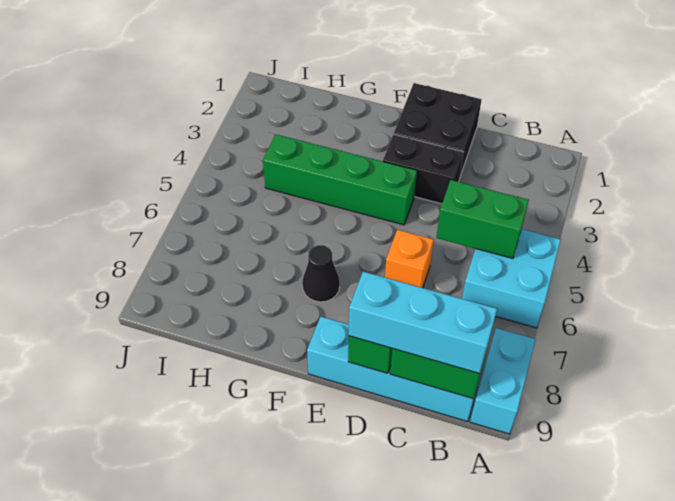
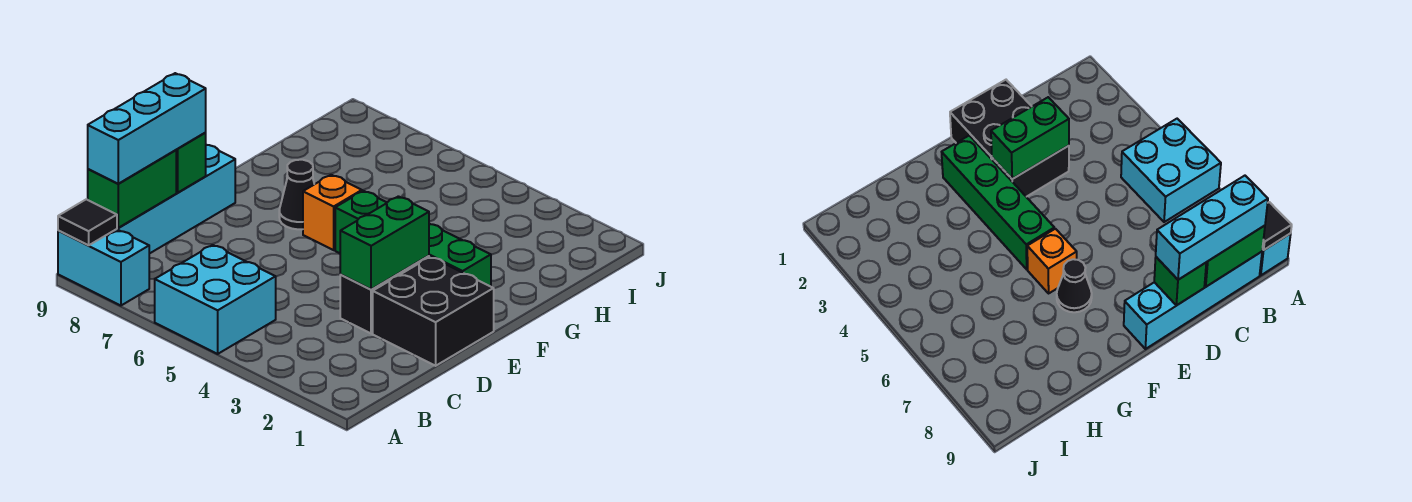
none -> black tile A9 level 2
green brick B5:C5 level 2 -> green brick D3:E3 level 2
orange brick D6 level 1 -> orange brick F6 level 1
green brick E4:H4 level 1 -> green brick F2:F5 level 1

